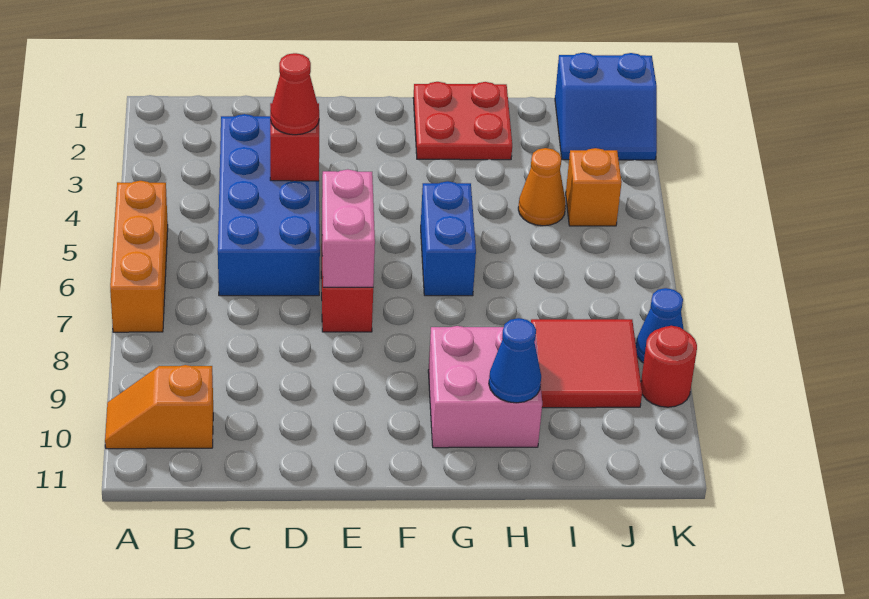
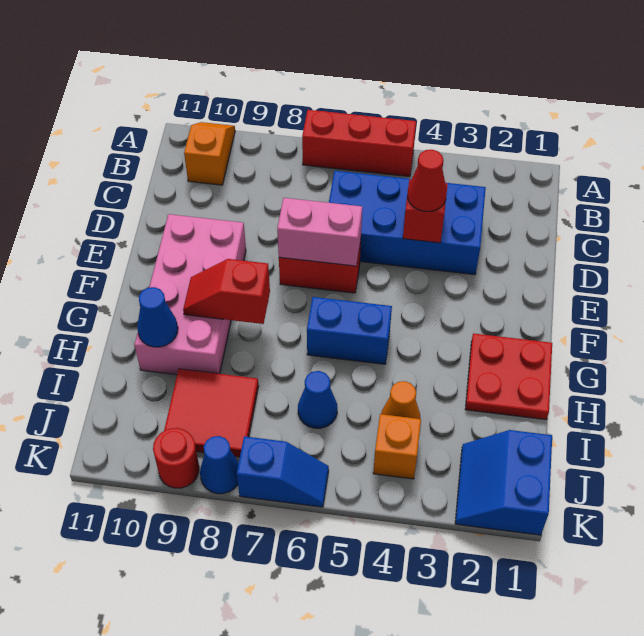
orange brick A5:A7 level 1 -> red brick A5:A7 level 1
none -> red slope G8:G9 level 2 top 8
pink brick G9:H10 level 1 -> pink brick E9:H10 level 1
none -> blue cone I6 level 1
none -> blue slope K6:K7 level 1 top 7

